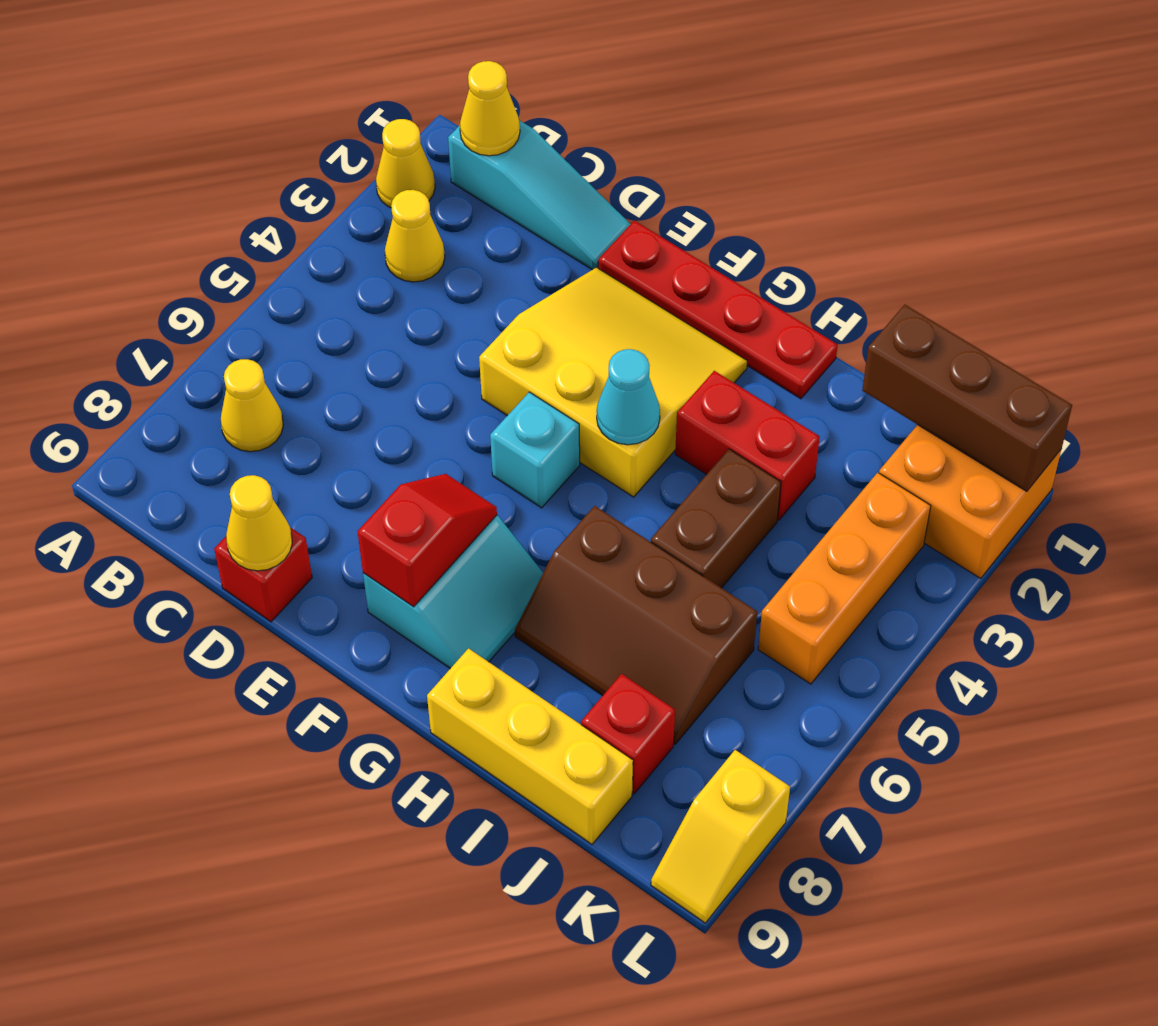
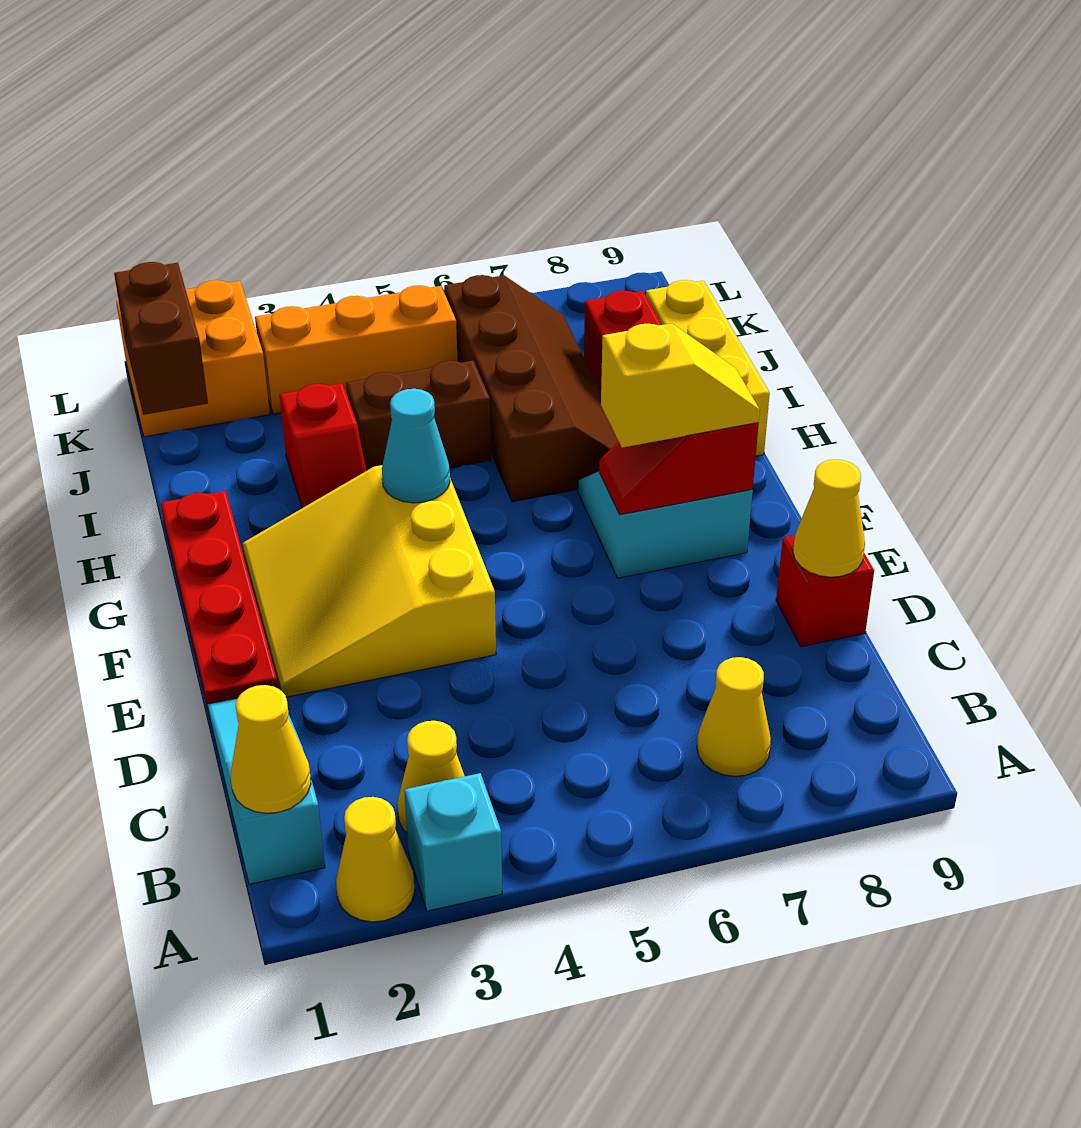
cyan brick F5 level 1 -> cyan brick A3 level 1
red brick H3:I3 level 1 -> red slope H3:I3 level 1 top I
brown slope H6:J7 level 1 top 6 -> brown slope H6:K7 level 1 top 6
brown brick J1:L1 level 2 -> brown brick J1:K1 level 2
yellow slope L8:L9 level 1 top 8 -> yellow slope F7:F8 level 3 top 7

